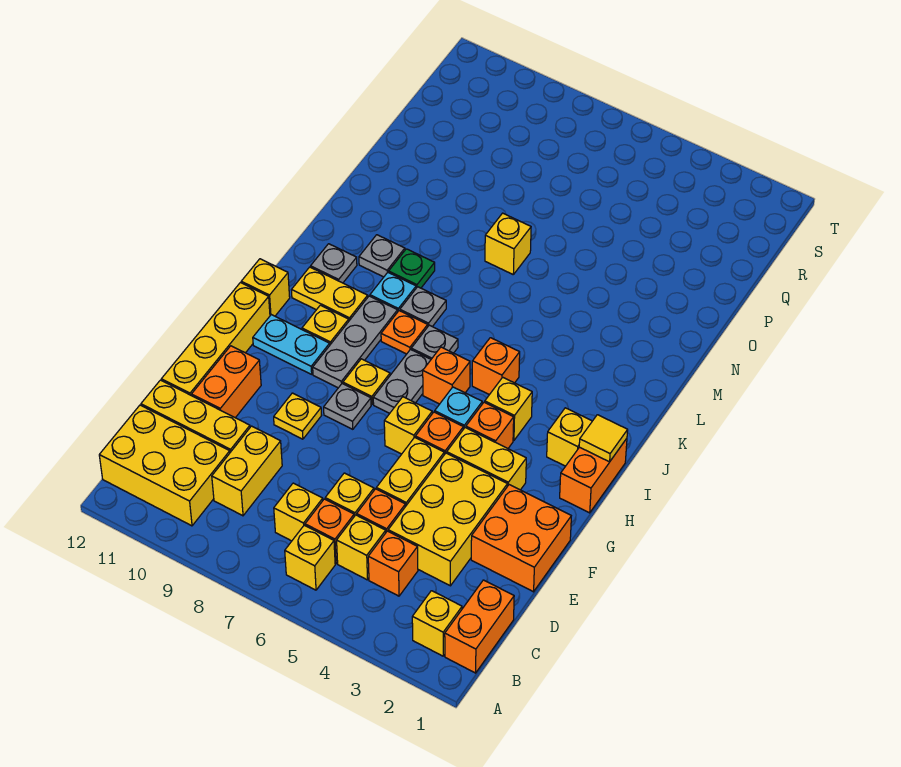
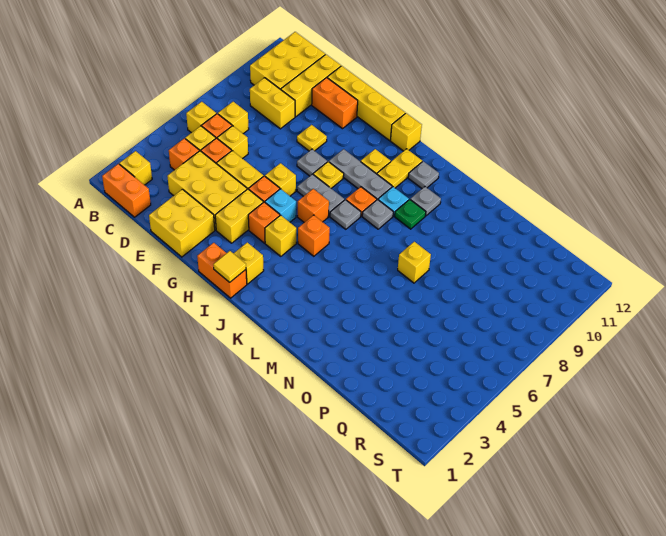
orange brick E1:F2 level 1 -> yellow brick E1:F2 level 1
cyan plate H10:H11 level 1 -> none

